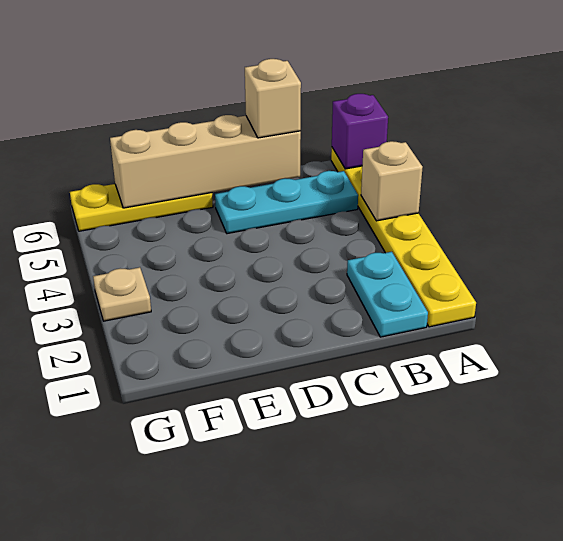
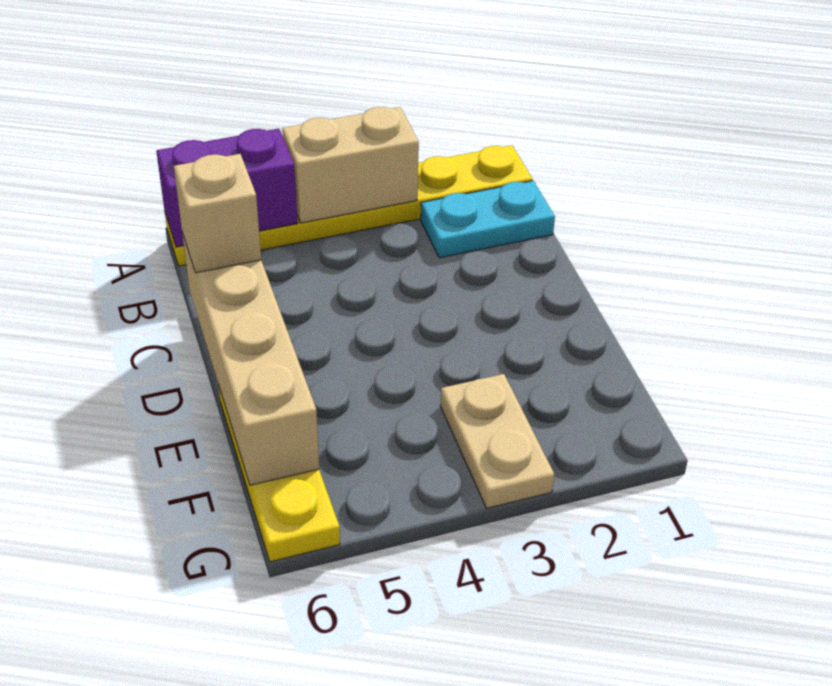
tan brick A4 level 2 -> tan brick A3:A4 level 2
purple brick A6 level 2 -> purple brick A5:A6 level 2
cyan plate B5:D5 level 1 -> none
tan plate G3 level 1 -> tan plate F3:G3 level 1

